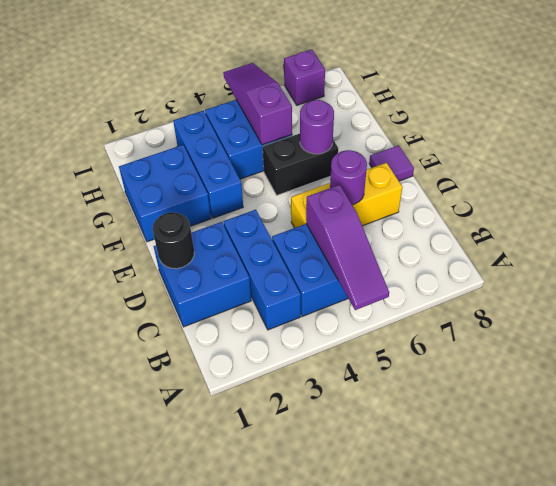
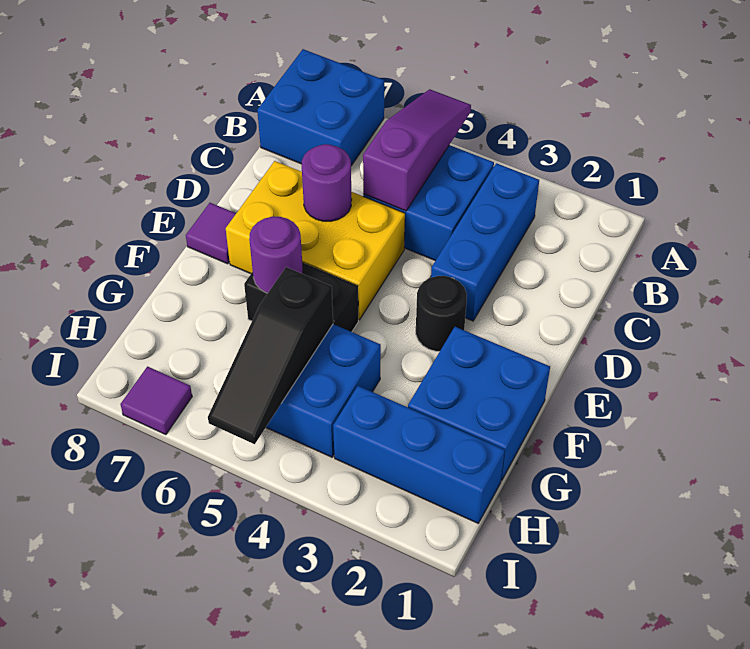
blue brick C1:D2 level 1 -> blue brick A7:B8 level 1
black round brick D1 level 2 -> black round brick E3 level 1
yellow brick D5:D7 level 1 -> yellow brick D5:E7 level 1
blue brick F3:H3 level 1 -> blue brick H1:H3 level 1
purple slope G5:I5 level 2 top G -> black slope G5:I5 level 2 top G
purple brick I7 level 1 -> purple tile I7 level 1

